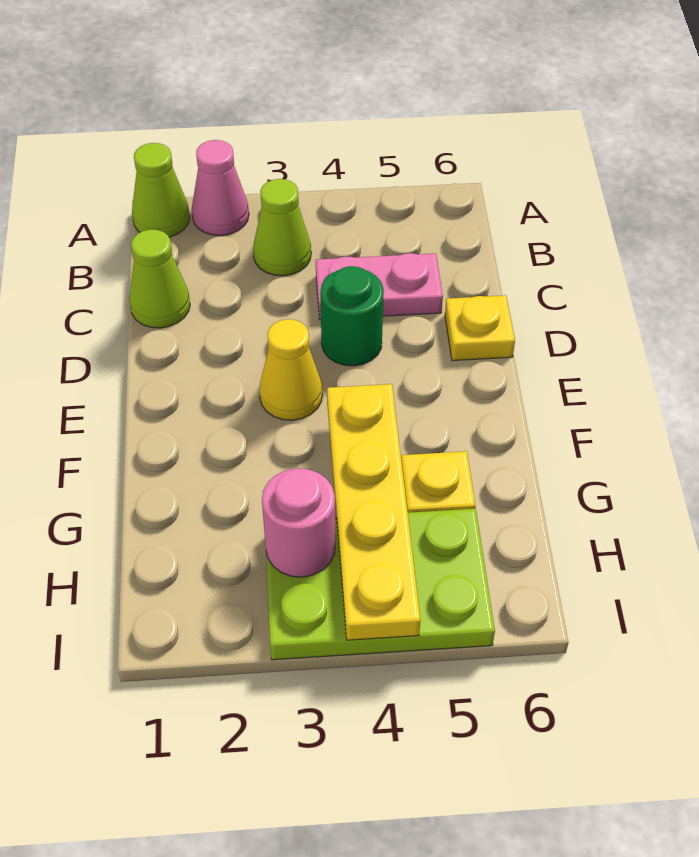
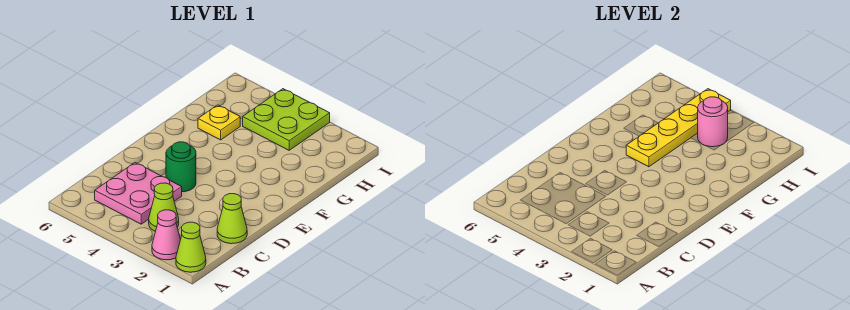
pink plate C4:C5 level 1 -> pink plate B4:C5 level 1
yellow plate D6 level 1 -> none
yellow cone E3 level 1 -> none
lime plate H3:I5 level 1 -> lime plate H3:I4 level 1

